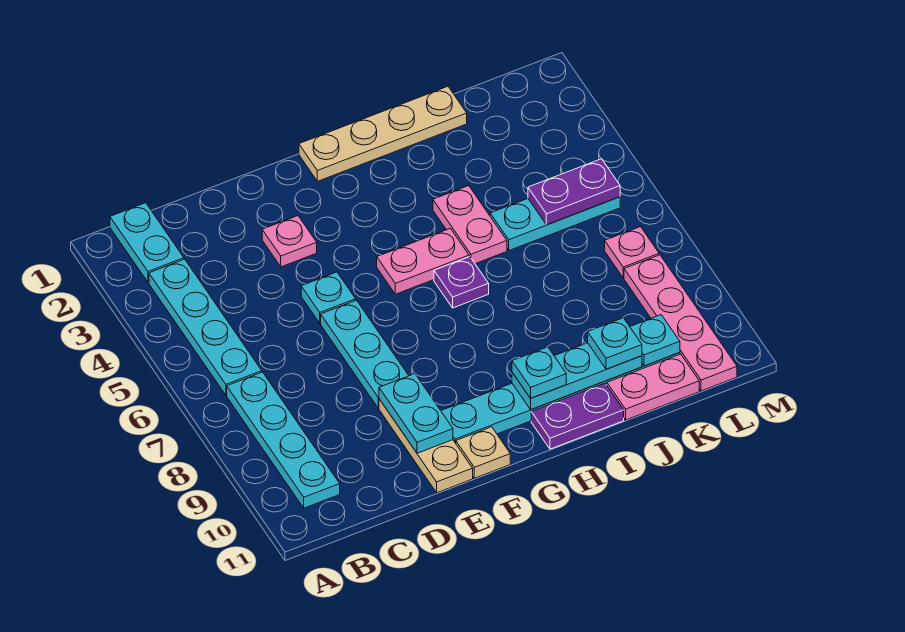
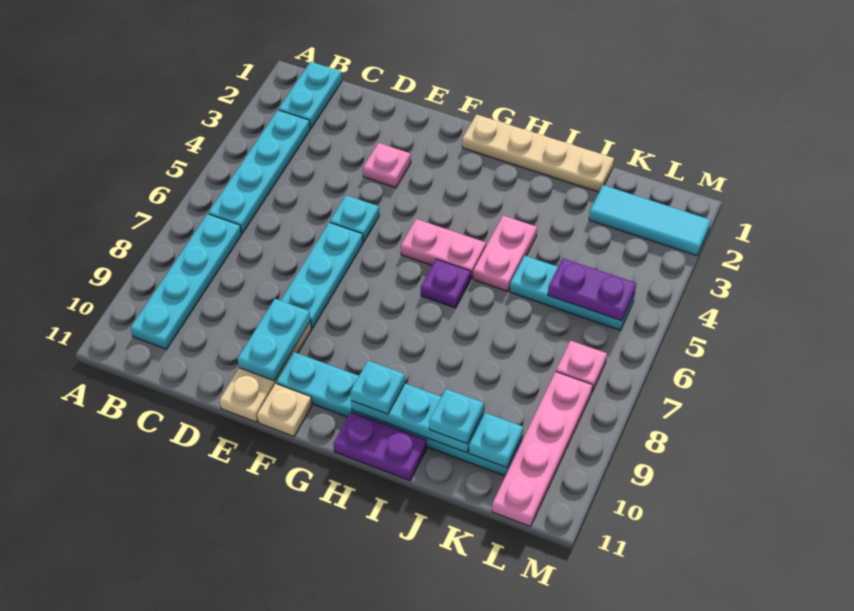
pink plate J11:K11 level 1 -> none
none -> cyan tile K2:M2 level 1

